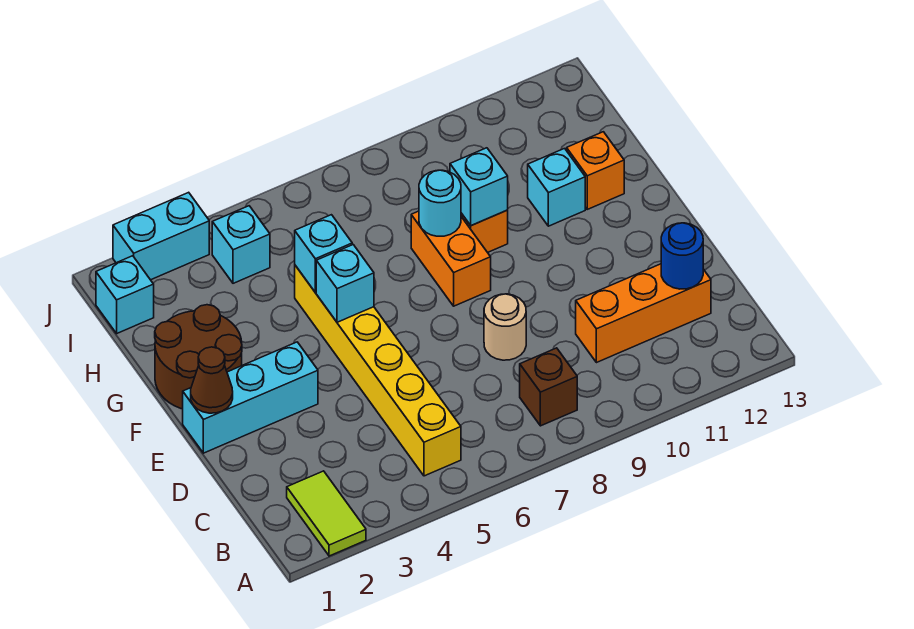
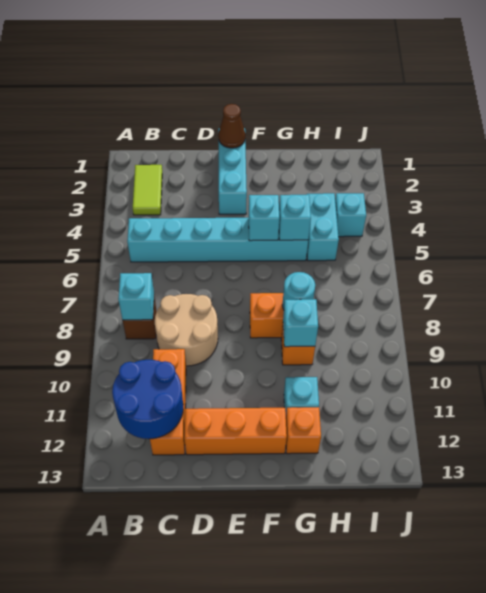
lime tile A2:B2 level 1 -> lime tile B2:B3 level 1
yellow brick B5:G5 level 1 -> cyan brick B5:G5 level 1
blue round brick C12 level 2 -> blue round brick B11:C12 level 2
tan round brick D8 level 1 -> tan round brick C8:D9 level 1
none -> orange brick D12:F12 level 1
brown round brick F1:G2 level 1 -> none
cyan brick I1 level 1 -> cyan brick B8 level 2
cyan brick J2:J3 level 1 -> cyan brick H4:H5 level 1

